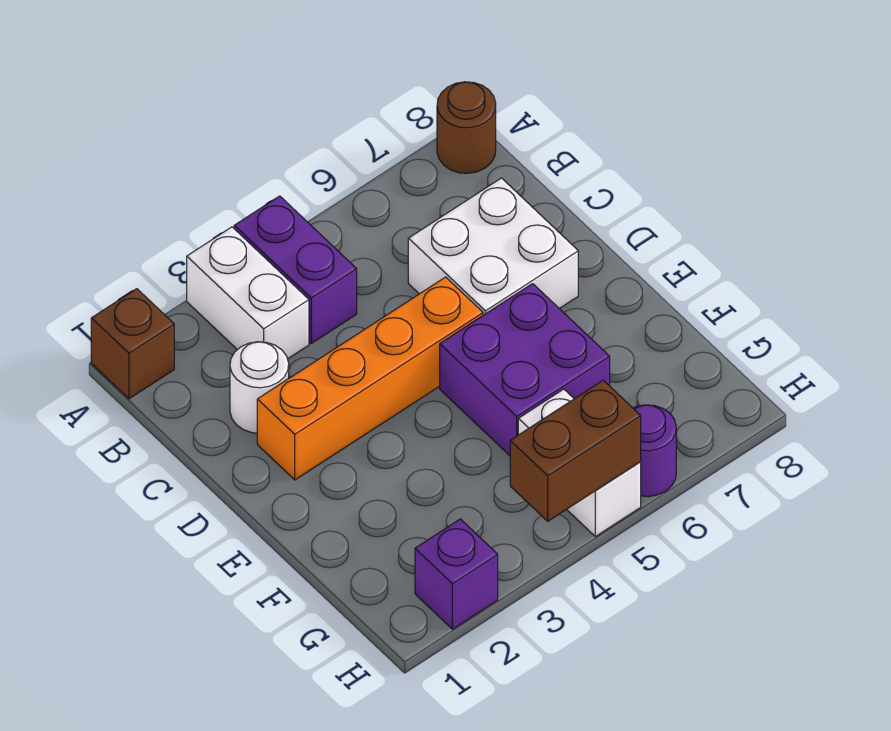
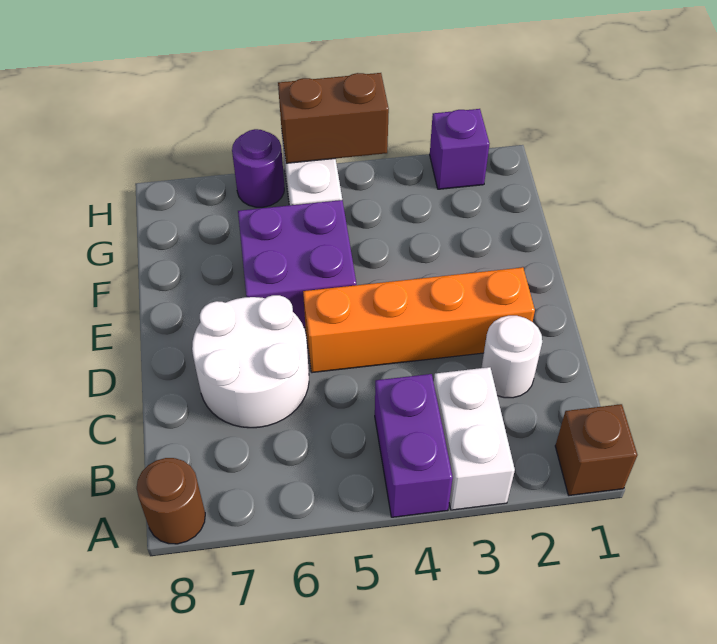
white brick C6:D7 level 1 -> white round brick C6:D7 level 1

